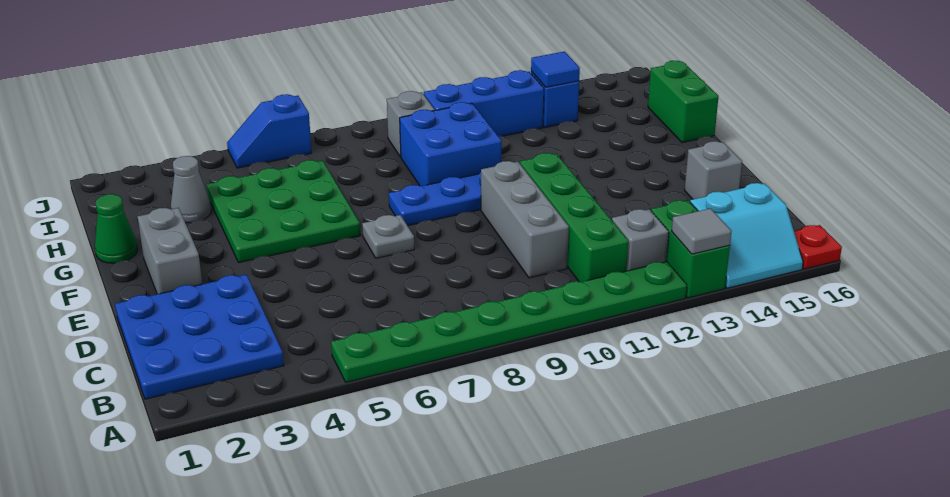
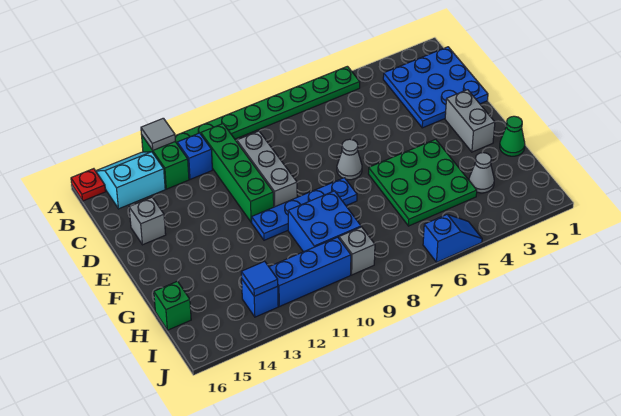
grey brick B12 level 1 -> blue brick B12 level 1
grey plate E7 level 1 -> grey cone E7 level 1
green brick G16:H16 level 1 -> green brick H16 level 1

